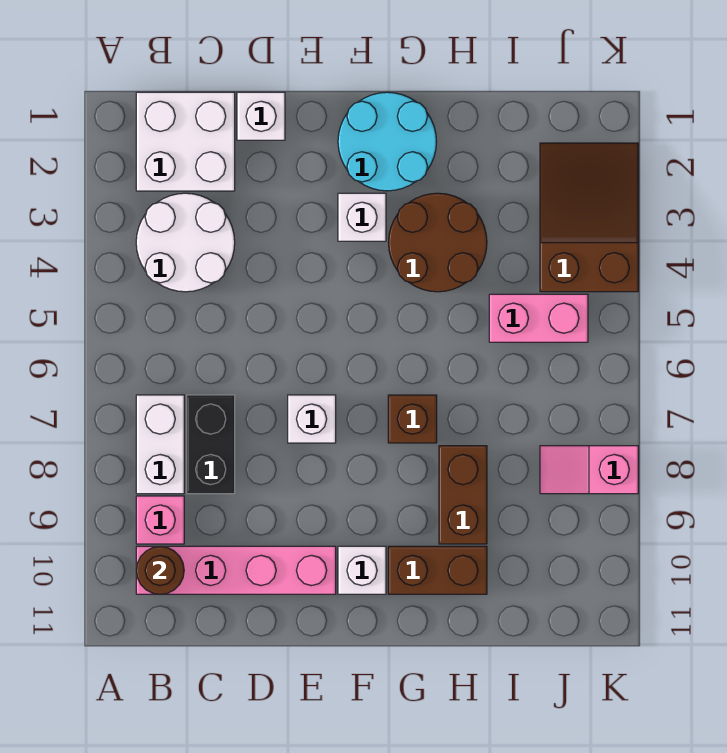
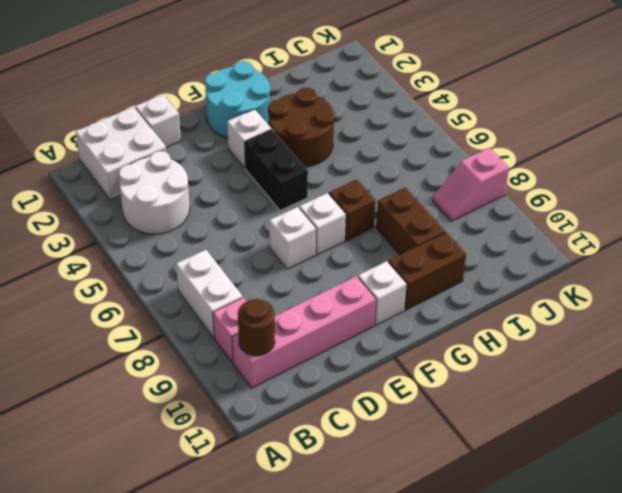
black brick C7:C8 level 1 -> black brick F4:F5 level 1
none -> white brick F7 level 1
pink brick I5:J5 level 1 -> none
brown slope J2:K4 level 1 top 4 -> none

